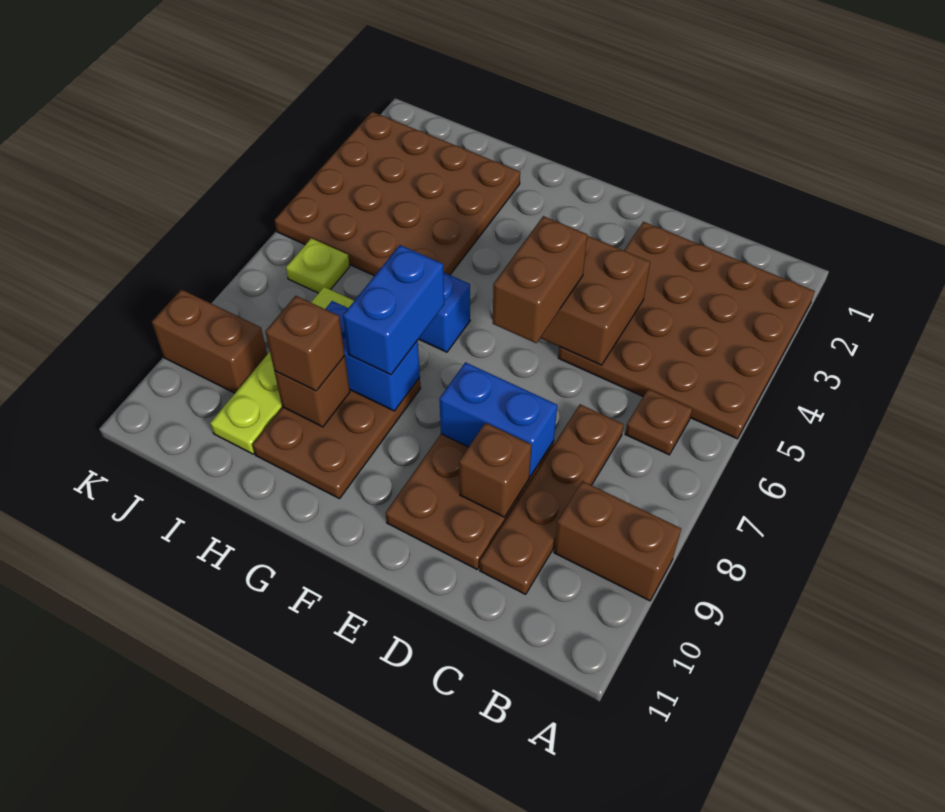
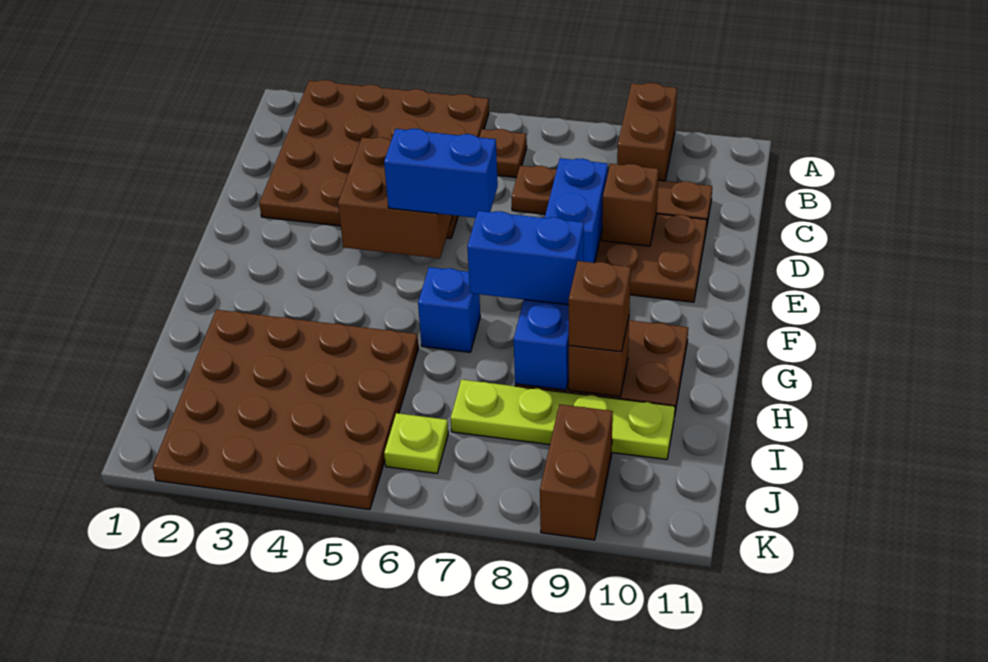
brown brick E5:E6 level 3 -> blue brick E5:E6 level 3

